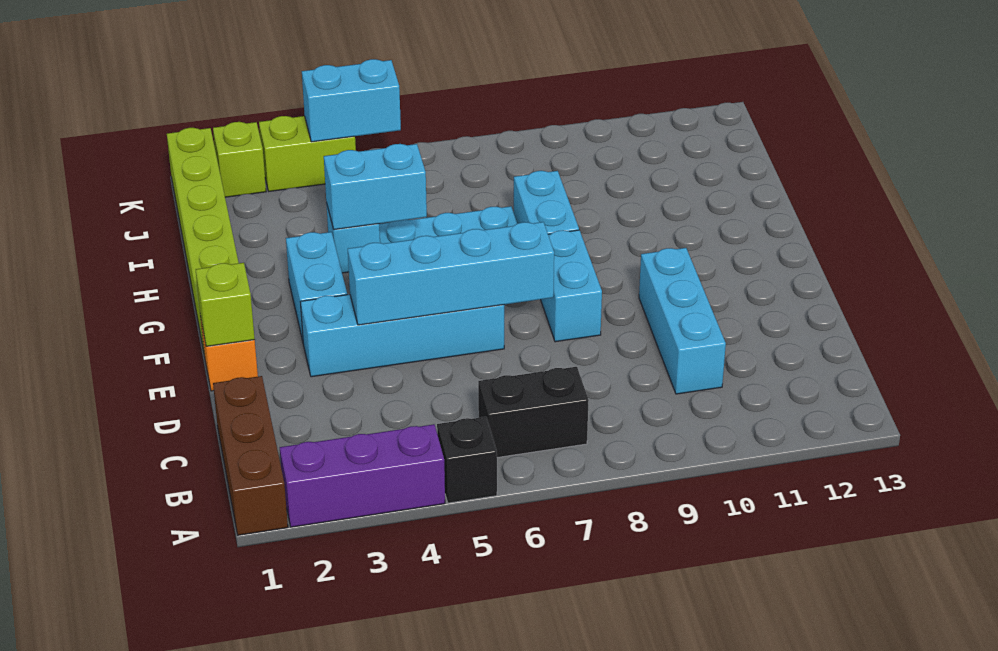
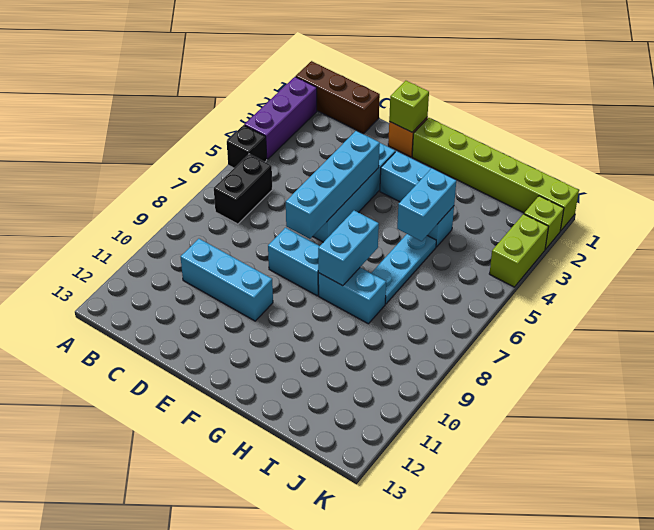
cyan brick K4:K5 level 2 -> cyan brick G7:G8 level 2

